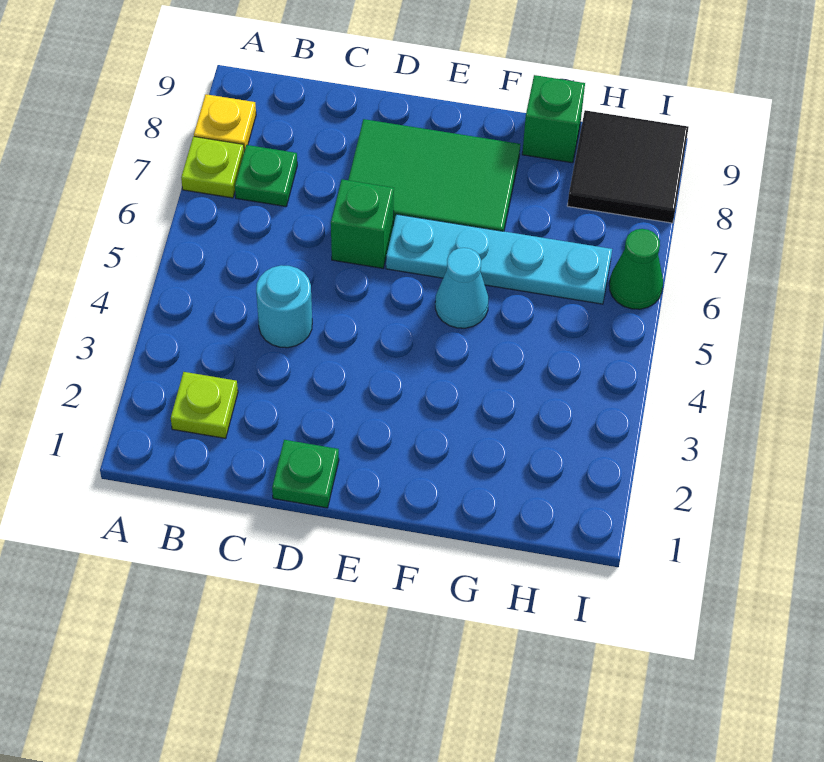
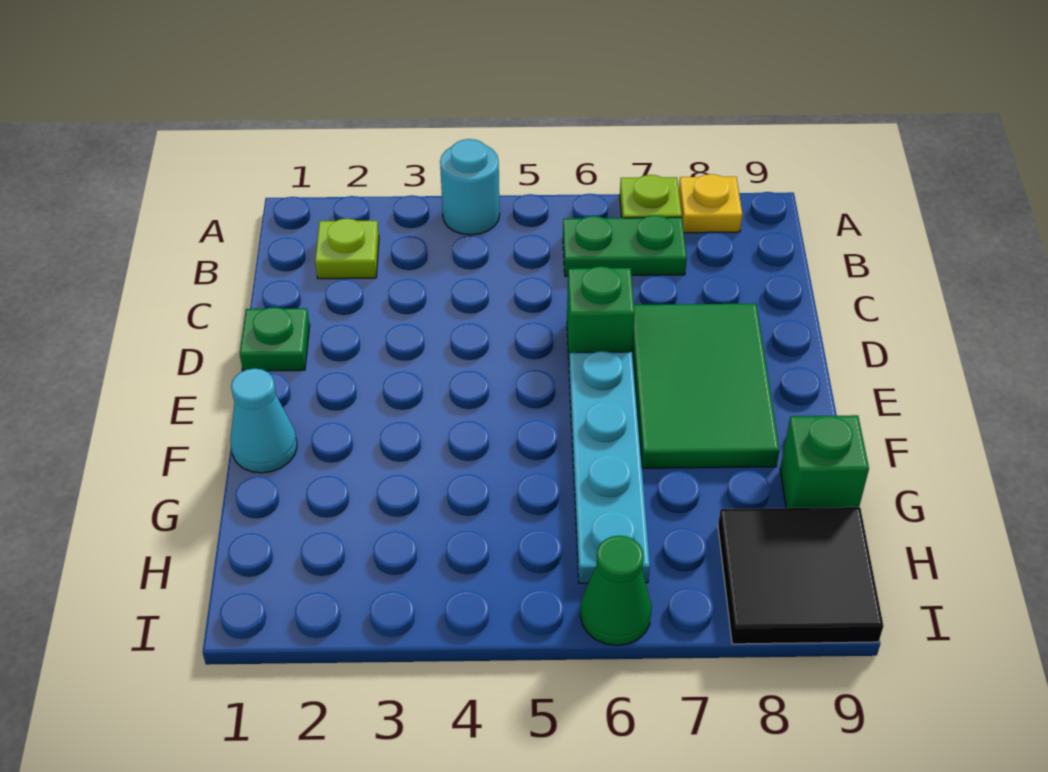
green plate B7 level 1 -> green plate B6:B7 level 1
cyan round brick C4 level 1 -> cyan round brick A4 level 1
cyan cone F5 level 1 -> cyan cone F1 level 1

